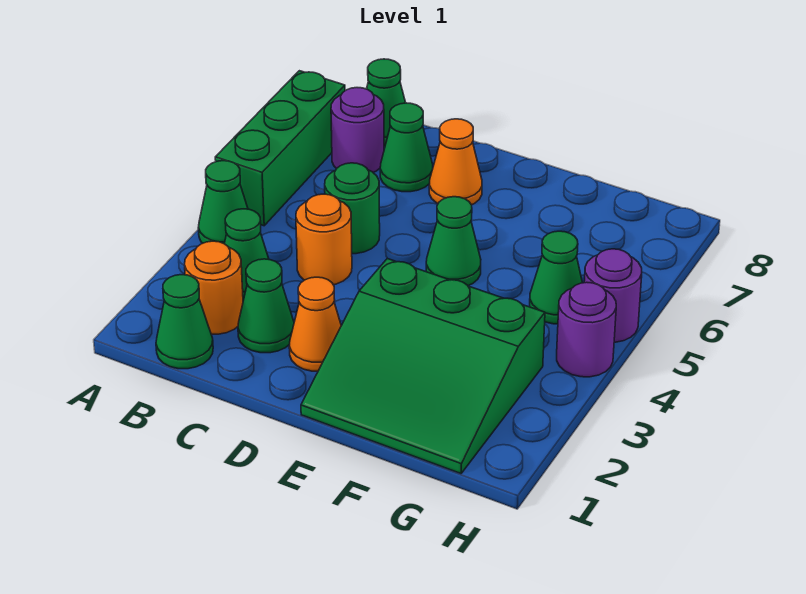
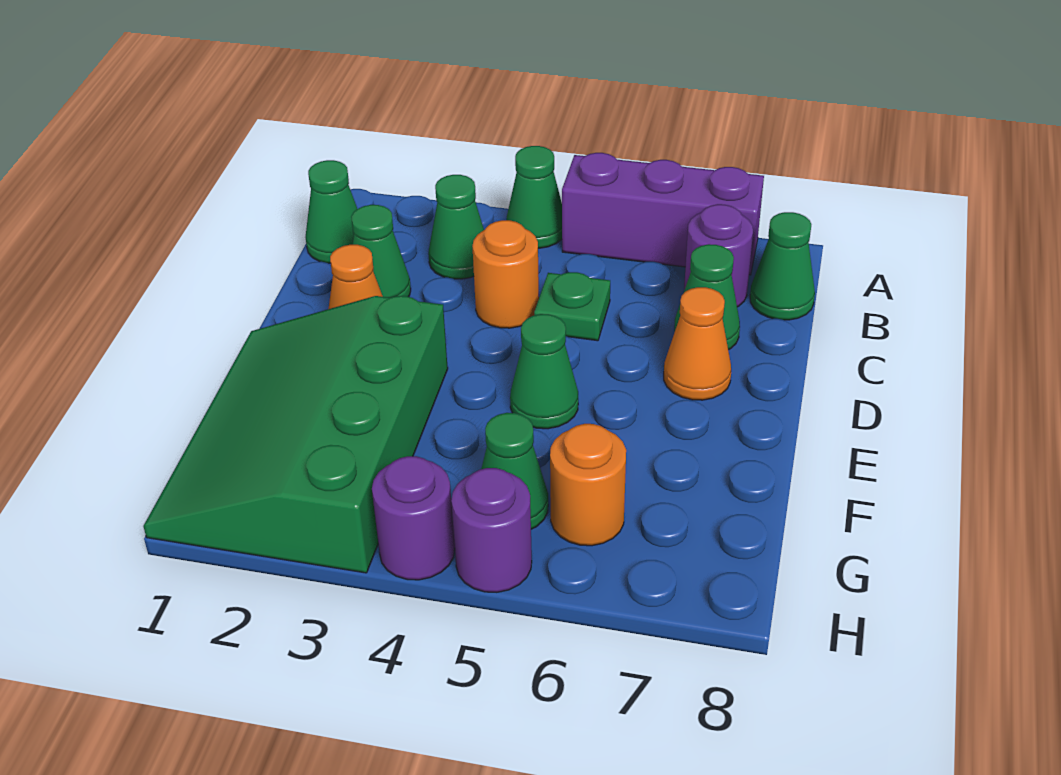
green brick A5:A7 level 1 -> purple brick A5:A7 level 1
orange round brick B2 level 1 -> orange round brick G6 level 1
green round brick C5 level 1 -> green plate C5 level 1
green slope E1:G3 level 1 top 3 -> green slope E1:H3 level 1 top 3

